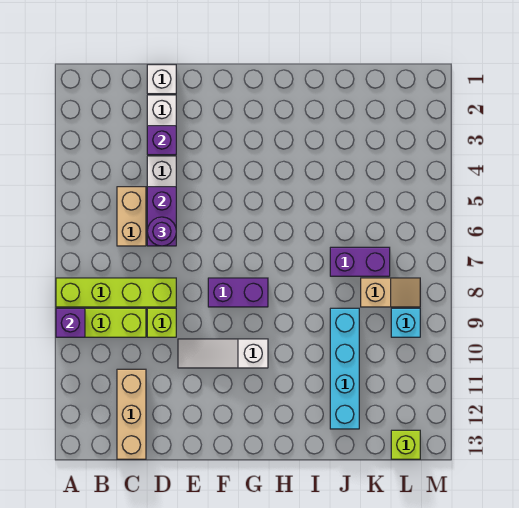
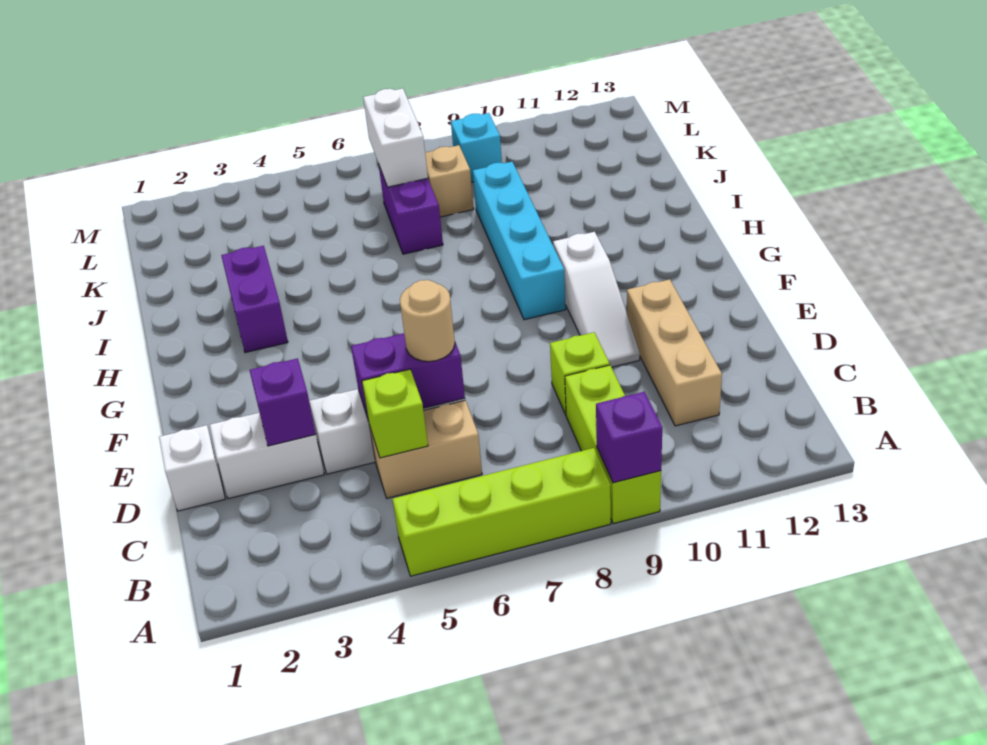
lime brick A8:D8 level 1 -> lime brick A5:A8 level 1
tan brick C11:C13 level 1 -> tan brick C11:E11 level 1
purple round brick D6 level 3 -> tan round brick D6 level 3
purple brick F8:G8 level 1 -> purple brick H3:I3 level 1
cyan brick J9:J12 level 1 -> cyan brick G9:J9 level 1
none -> white brick K7:L7 level 2
lime brick L13 level 1 -> lime brick C5 level 2

